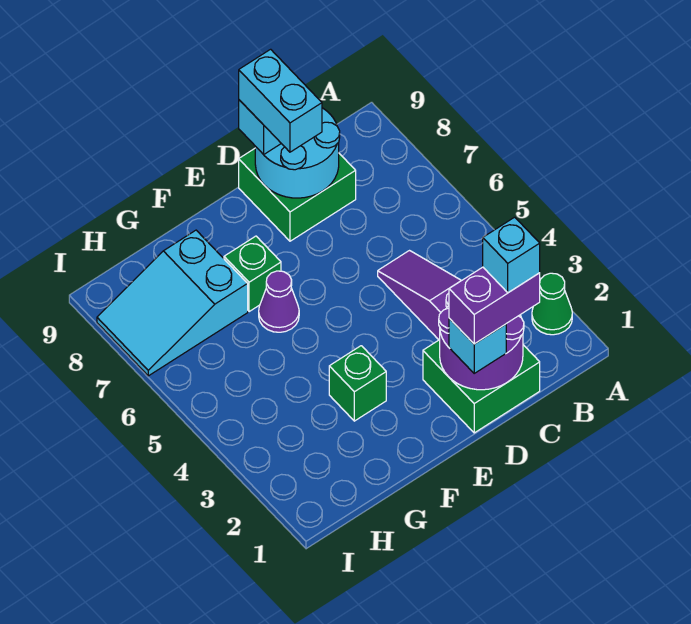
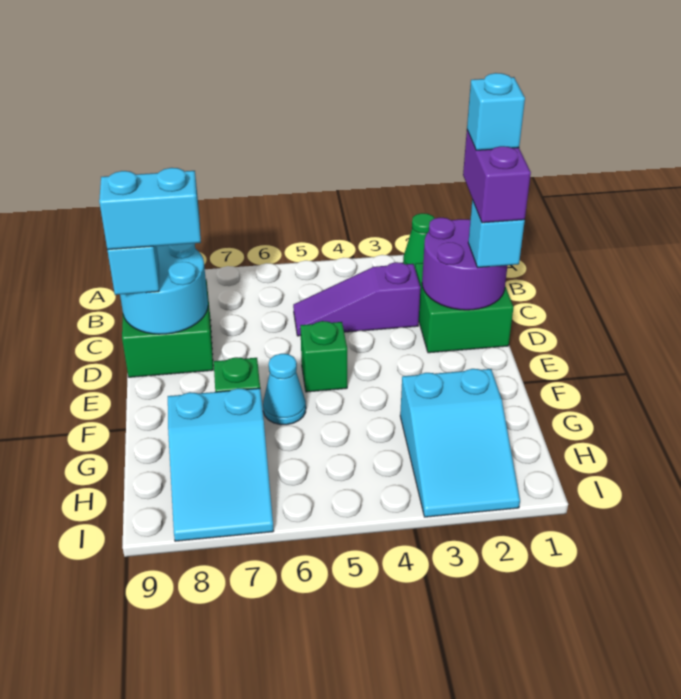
green brick F3 level 1 -> green brick E5 level 1
purple cone F6 level 1 -> cyan cone F6 level 1
none -> cyan slope G2:I3 level 1 top G

